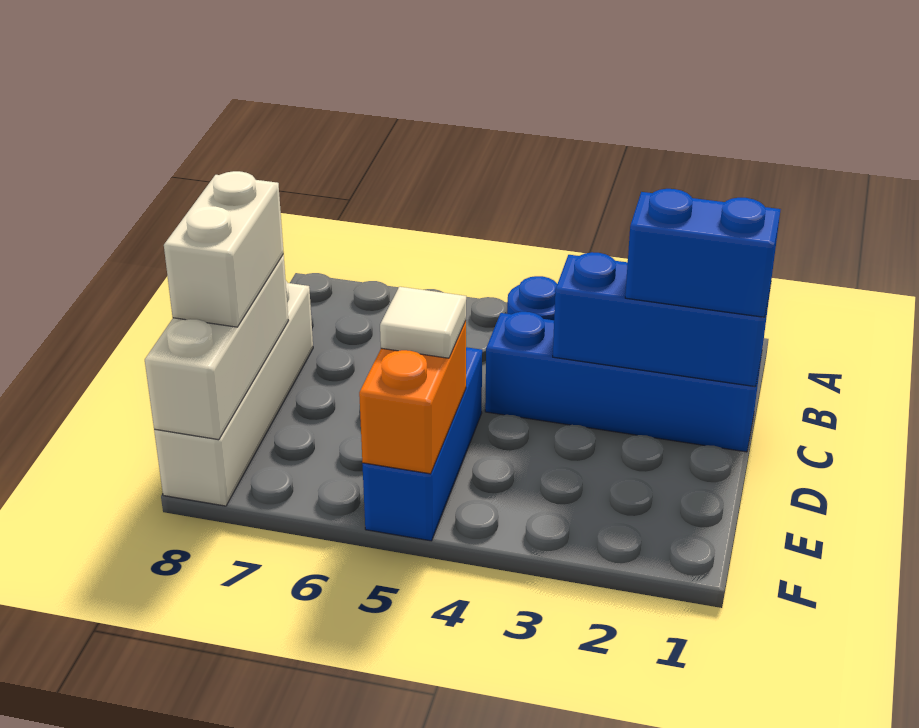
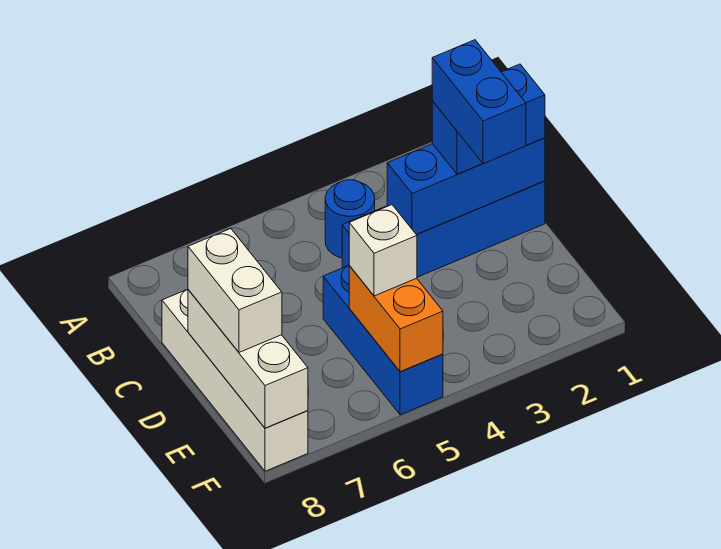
none -> blue brick C2:D2 level 4
white tile E5 level 3 -> white brick E5 level 3

